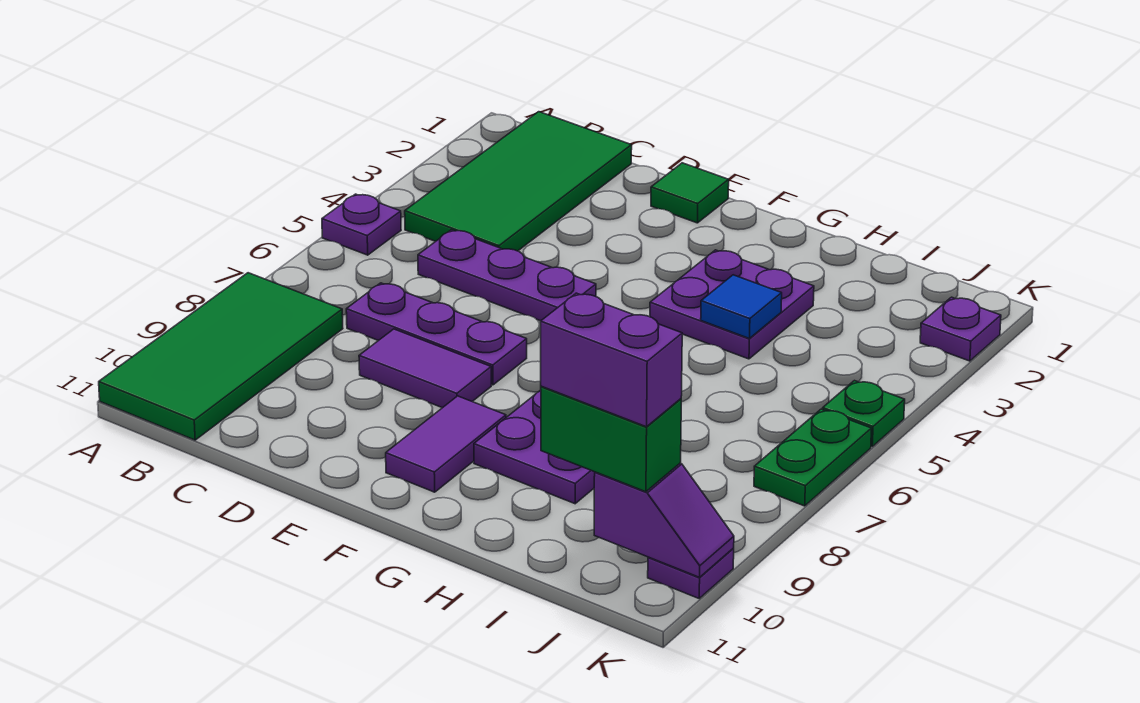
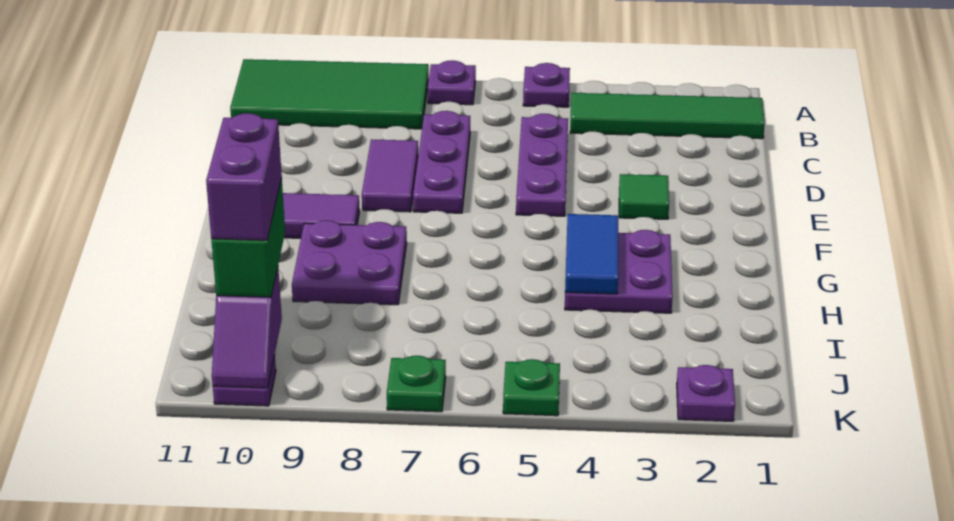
none -> purple plate A7 level 1
green tile B1:C4 level 1 -> green tile B1:B4 level 1
green tile E1 level 1 -> green tile E3 level 1
blue tile H4 level 2 -> blue tile G4:H4 level 2
green plate K6:K7 level 1 -> green plate K7 level 1

